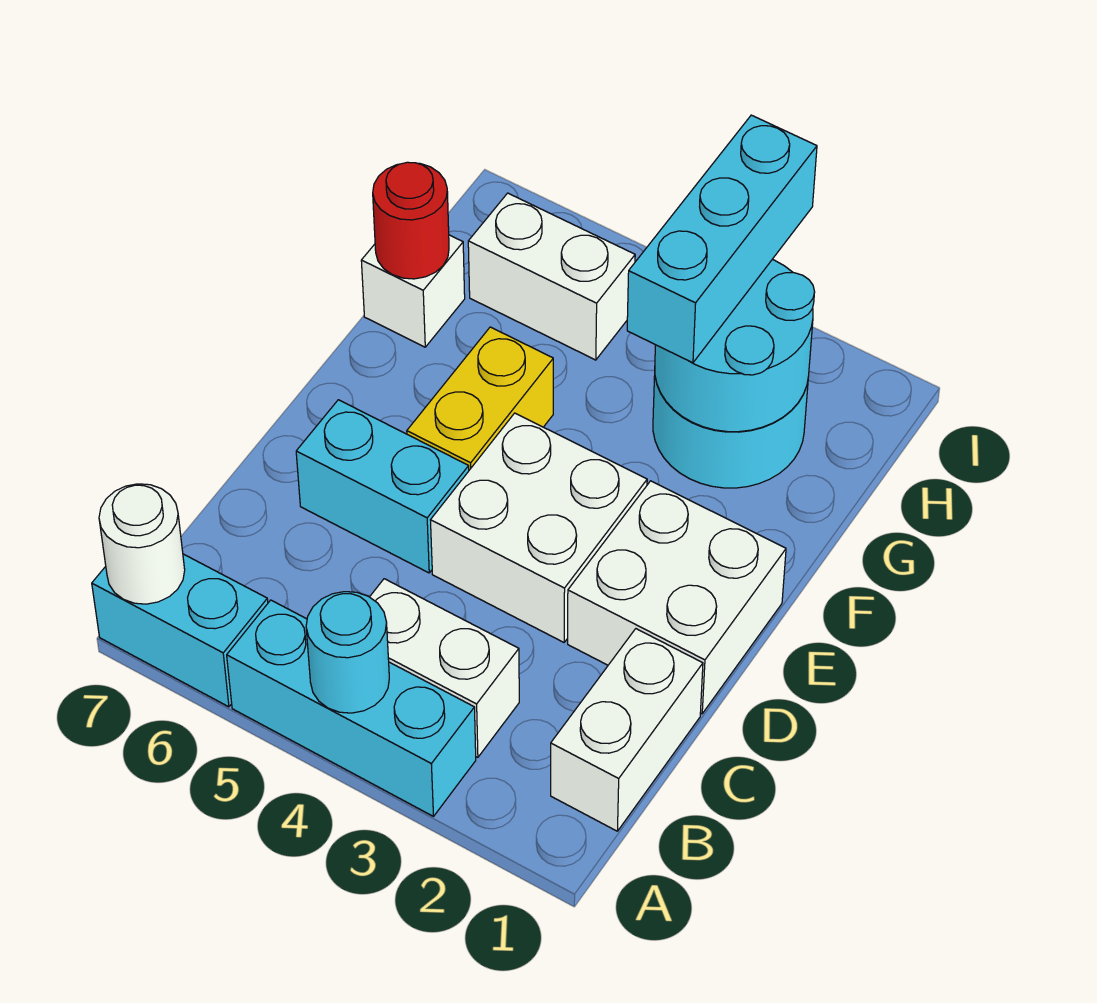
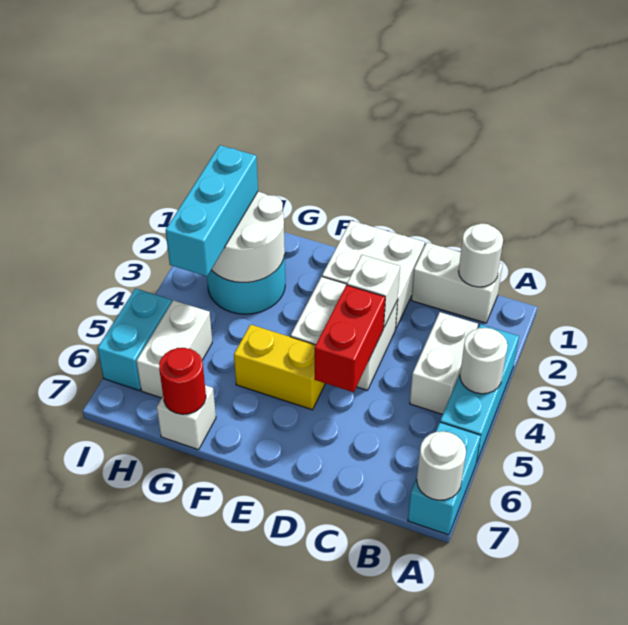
cyan round brick A4 level 2 -> white round brick A4 level 2
none -> white round brick B1 level 2
none -> white brick D3 level 2
none -> red brick D4:D5 level 2
cyan brick D5:D6 level 1 -> cyan brick I5:I6 level 1
cyan round brick G2:H3 level 2 -> white round brick G2:H3 level 2
cyan brick G3:I3 level 3 -> cyan brick H2:H4 level 3

